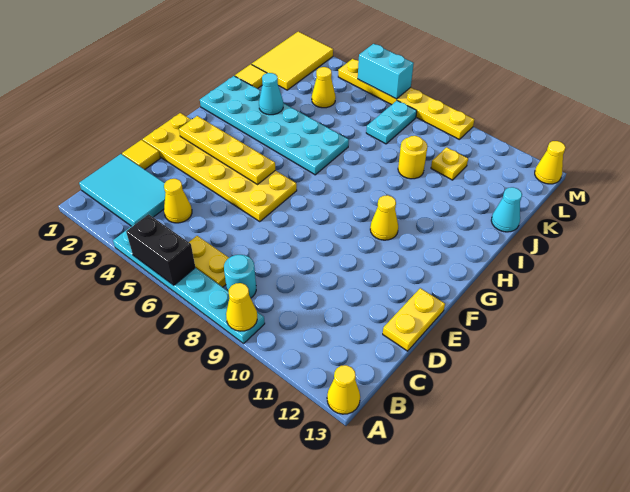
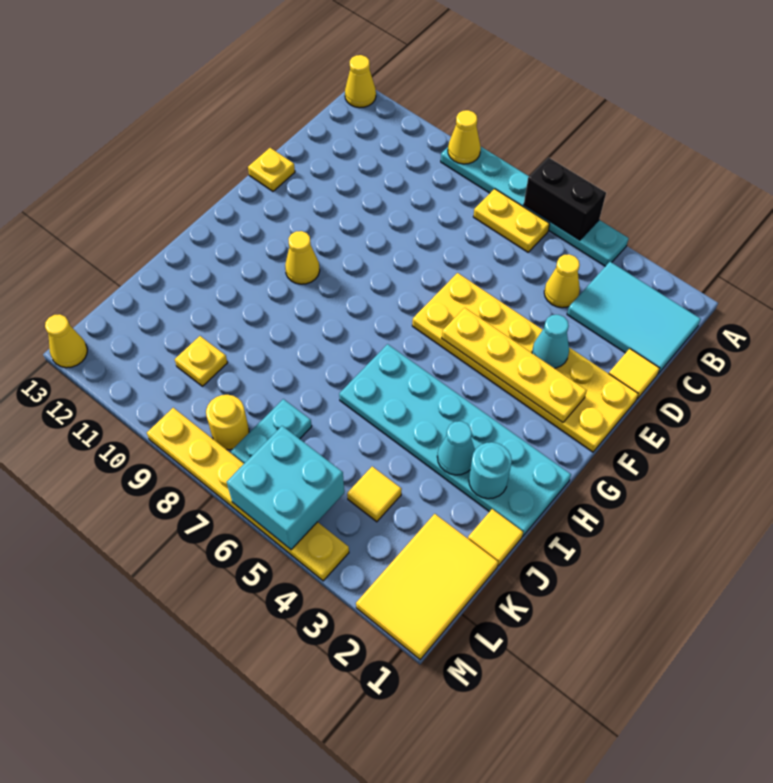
cyan round brick B8 level 1 -> cyan round brick I2 level 2
yellow plate D13:E13 level 1 -> yellow plate E13 level 1
yellow round brick J9 level 1 -> yellow round brick L8 level 1
cyan cone J13 level 1 -> cyan cone E3 level 2
yellow cone K4 level 1 -> yellow tile K4 level 1
cyan brick M5:M6 level 2 -> cyan brick L5:M6 level 2

